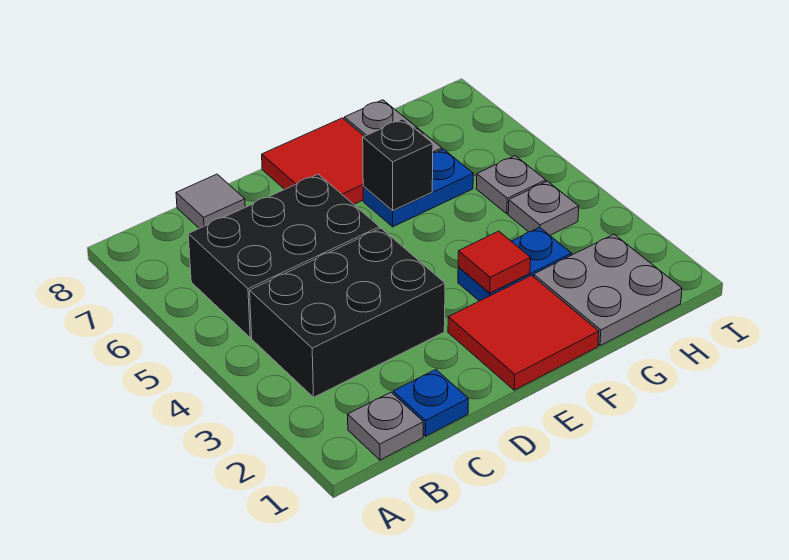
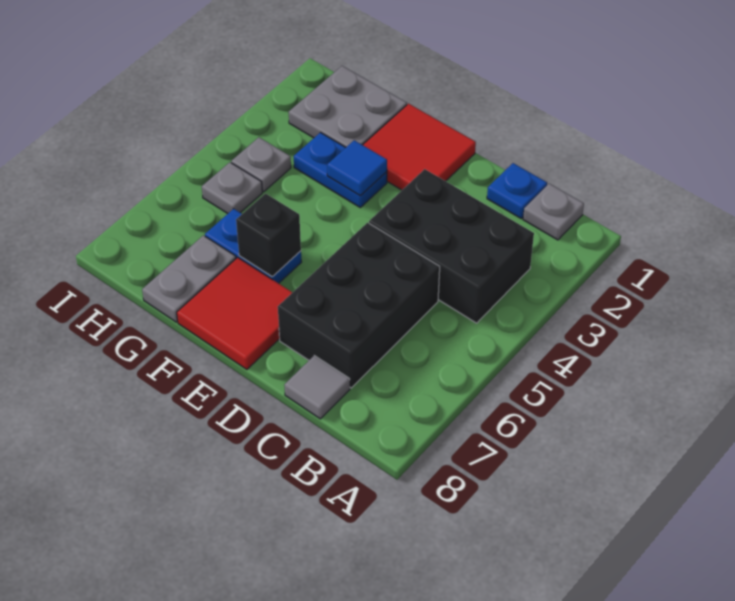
black brick B5:D6 level 1 -> black brick C5:D7 level 1
red tile F3 level 2 -> blue tile F3 level 2

